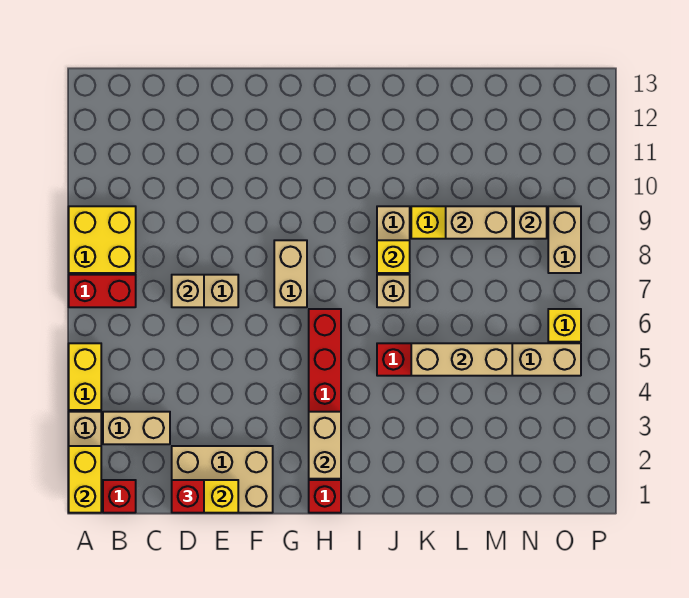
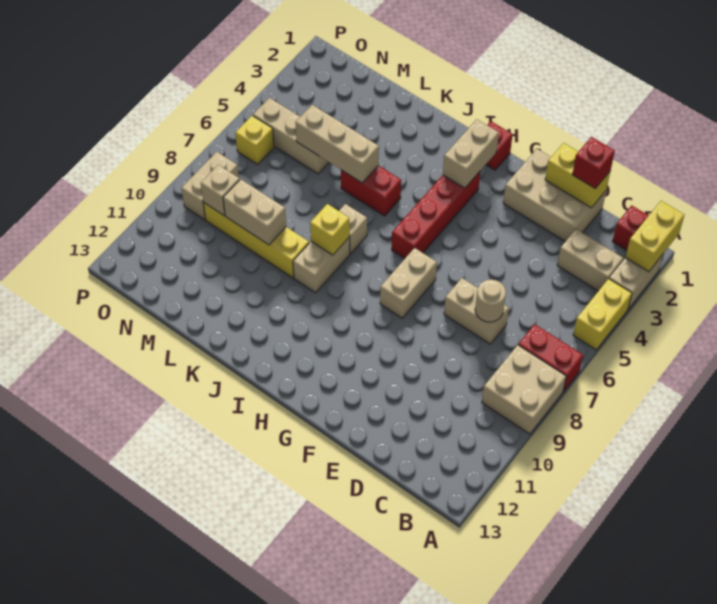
yellow brick A8:B9 level 1 -> tan brick A8:B9 level 1
tan brick D7 level 2 -> tan round brick D7 level 2

